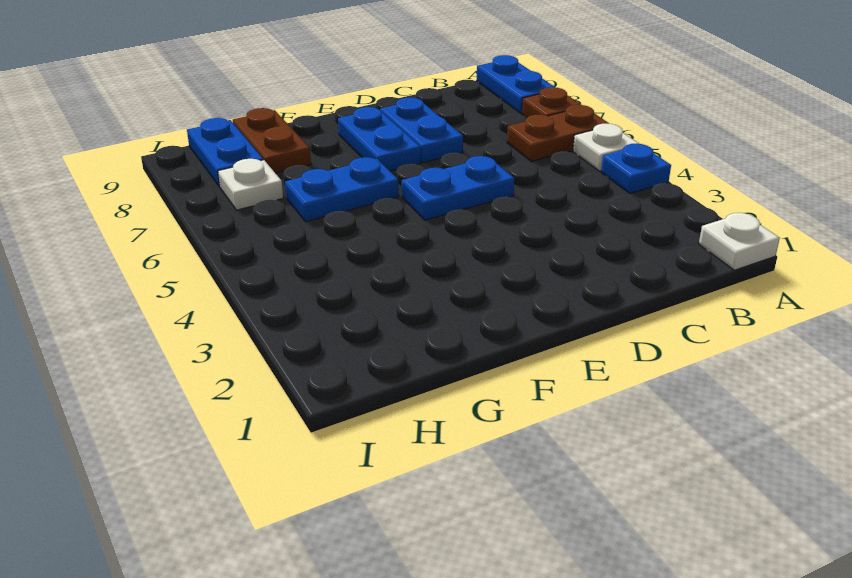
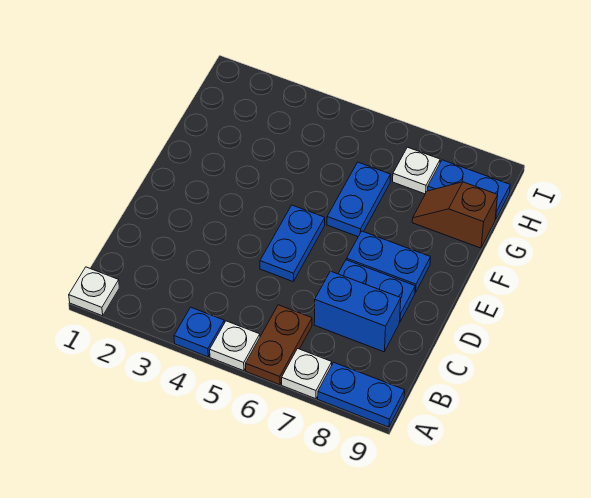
brown plate A7 level 1 -> white plate A7 level 1
none -> blue brick C7:C8 level 1
brown plate G8:G9 level 1 -> brown slope G8:G9 level 1 top 9

